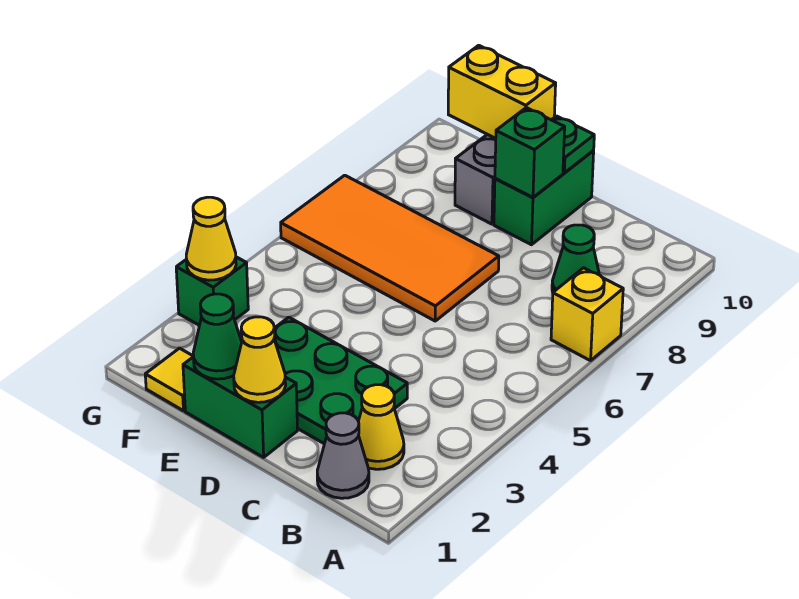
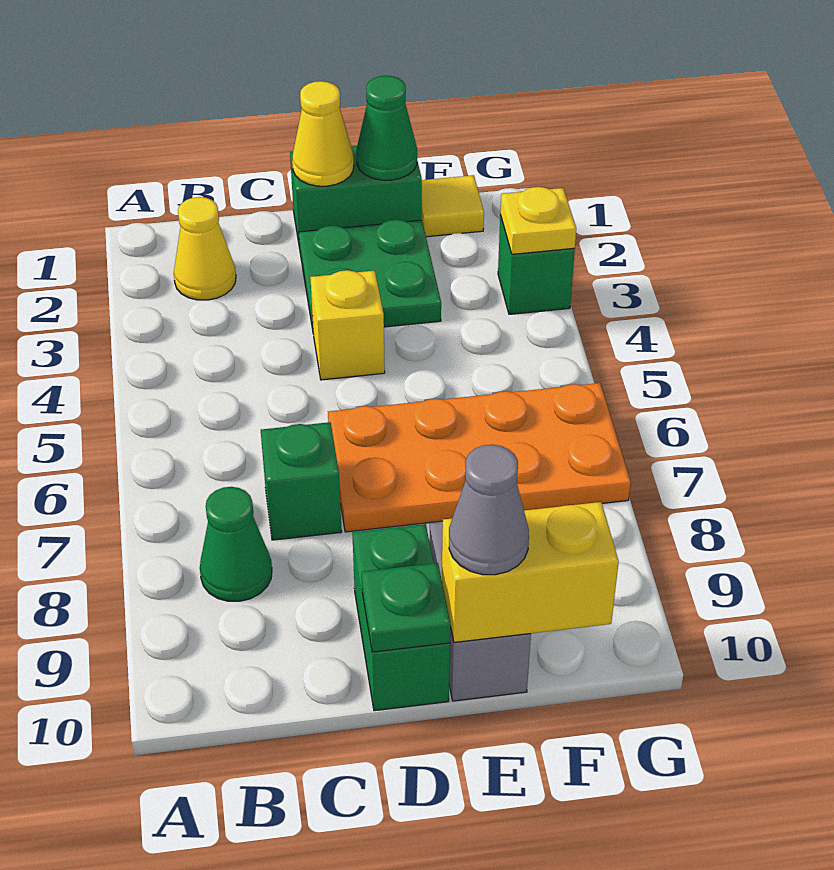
yellow brick A7 level 1 -> yellow brick D4 level 1
grey cone B1 level 1 -> grey cone E10 level 3
green plate C2:E3 level 1 -> green plate D2:E3 level 1
orange tile D6:G7 level 1 -> orange plate D6:G7 level 1
green brick D9 level 2 -> green brick C7 level 1
yellow cone G3 level 2 -> yellow plate G3 level 2

